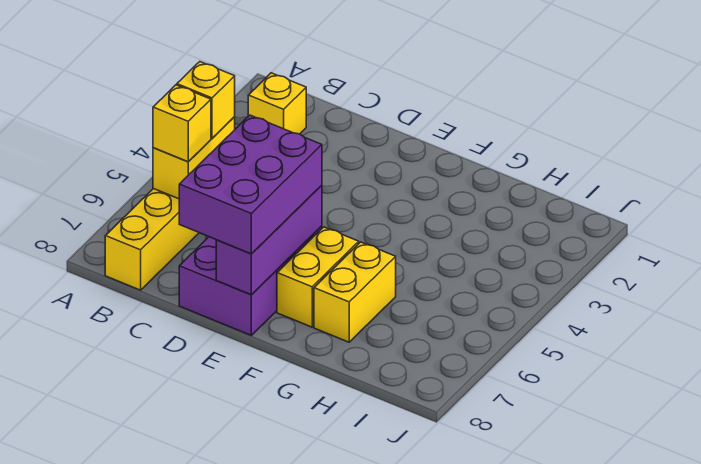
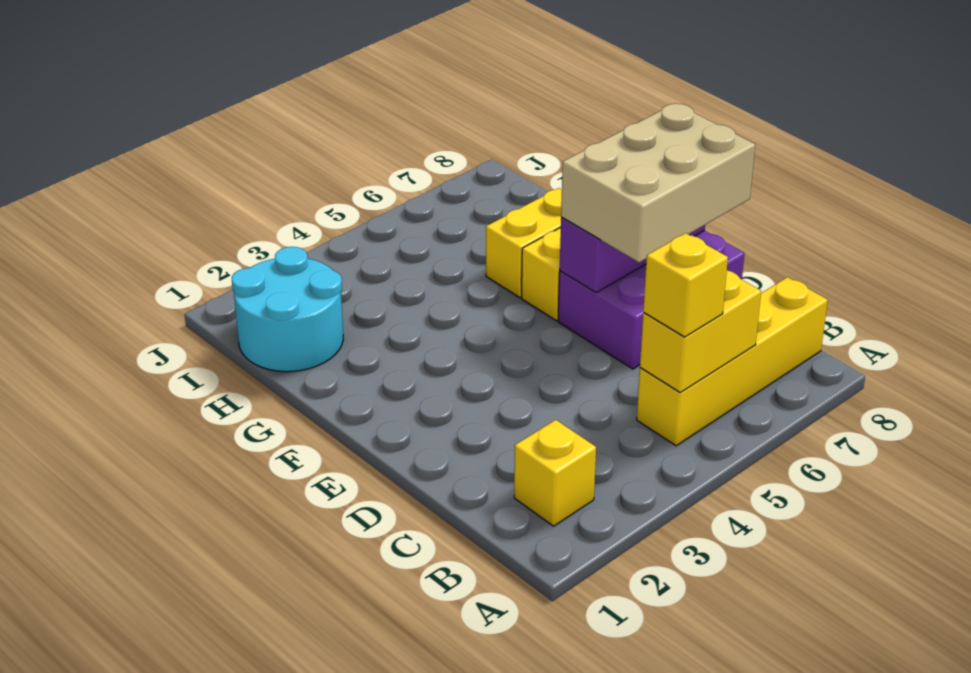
yellow brick B6 level 3 -> none
purple brick D6:E8 level 3 -> tan brick D6:E8 level 3
none -> cyan round brick H1:I2 level 1

